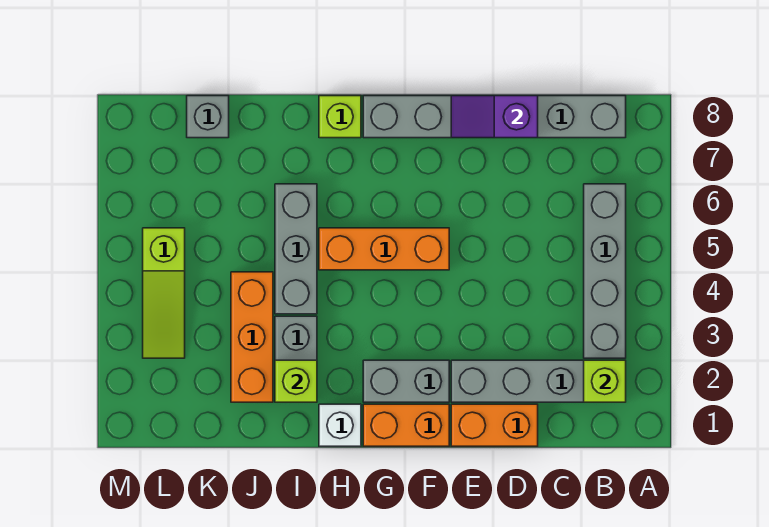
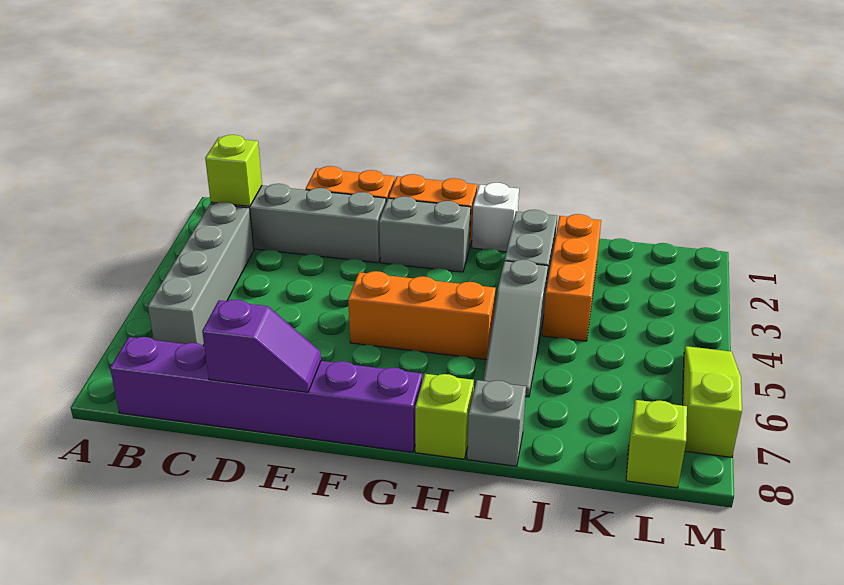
grey brick B8:G8 level 1 -> purple brick B8:G8 level 1
lime brick I2 level 2 -> lime brick L8 level 1
grey brick I4:I6 level 1 -> grey slope I4:I6 level 1 top 4
grey brick K8 level 1 -> grey brick I8 level 1
lime slope L3:L5 level 1 top 5 -> lime slope M5:M7 level 1 top 7

